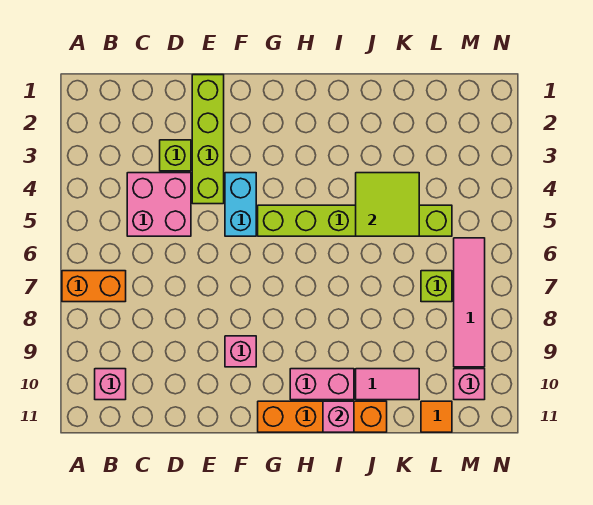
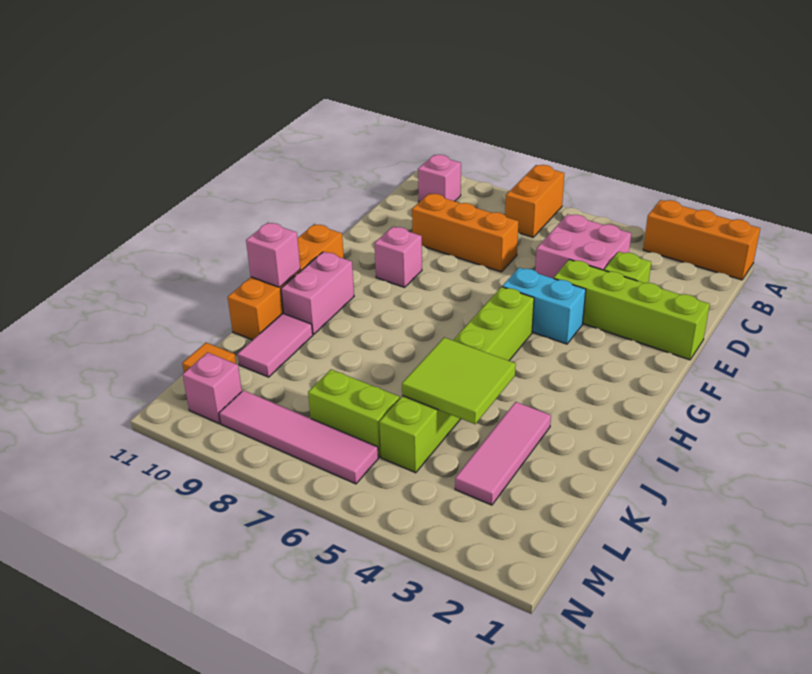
none -> orange brick A1:A3 level 1
none -> orange brick D7:D9 level 1
none -> pink tile J3:L3 level 1
lime brick L7 level 1 -> lime brick L6:L7 level 1

